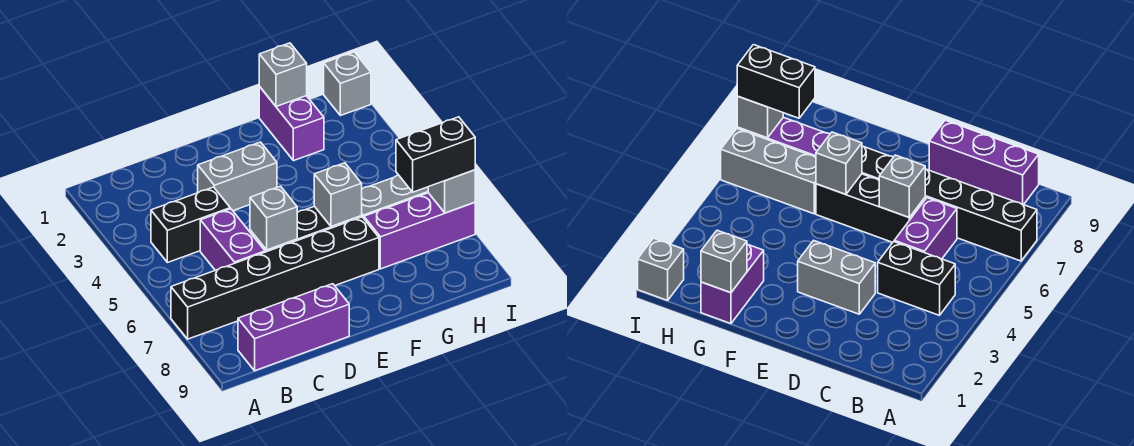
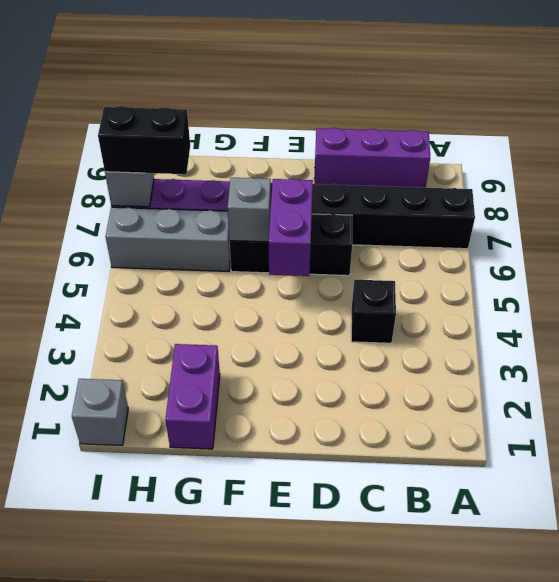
black brick B4:C4 level 1 -> black brick C4 level 1
purple brick C5:C6 level 1 -> purple brick E5:E6 level 2
grey brick D3:E3 level 1 -> none
grey brick D6 level 2 -> none
grey brick G1 level 2 -> none

